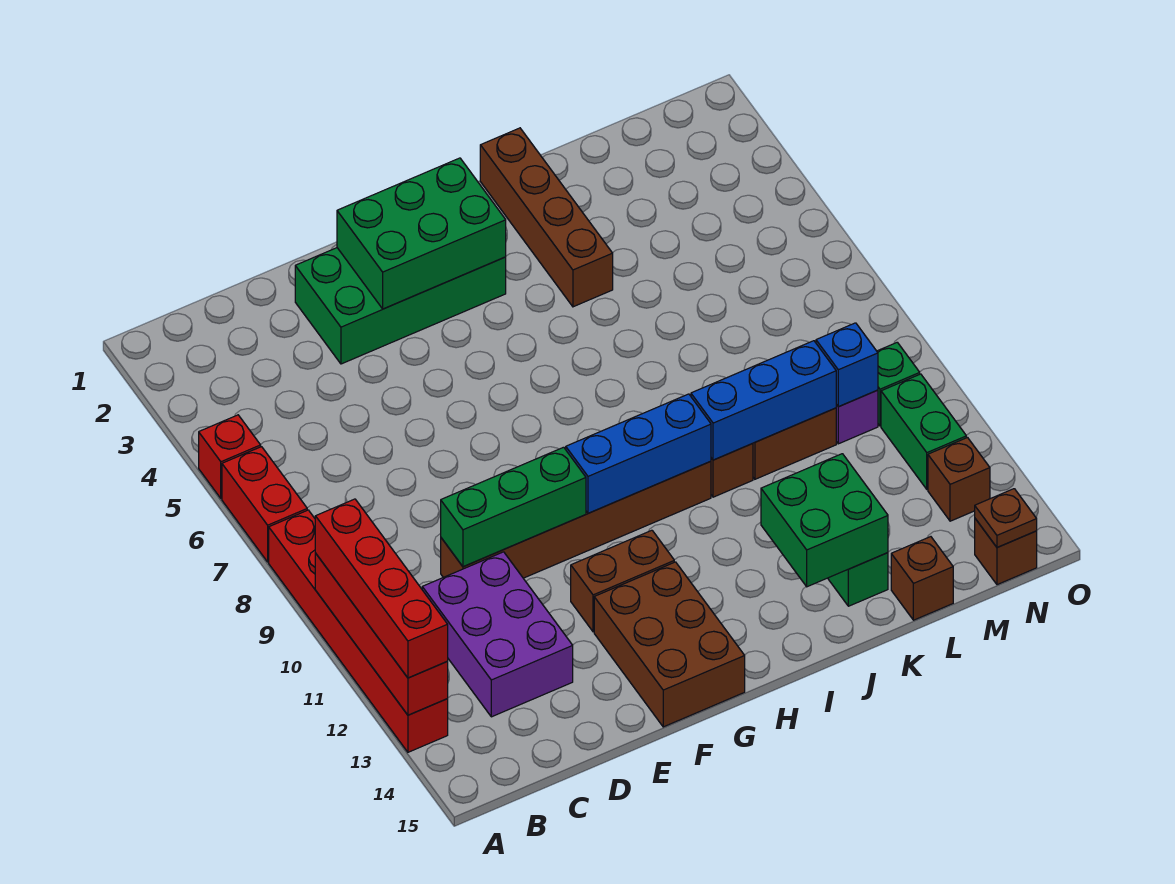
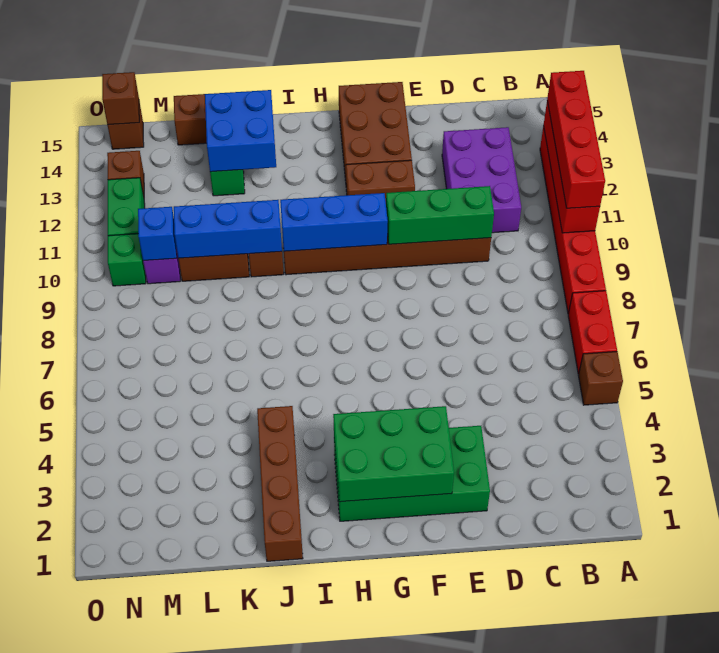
red brick A5 level 1 -> brown brick A5 level 1
green brick J13:K14 level 2 -> blue brick J13:K14 level 2
brown plate N15 level 2 -> brown brick N15 level 2

